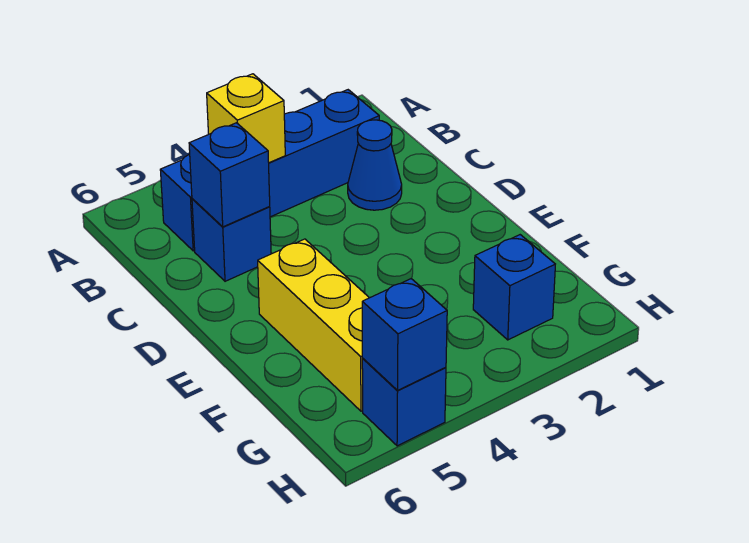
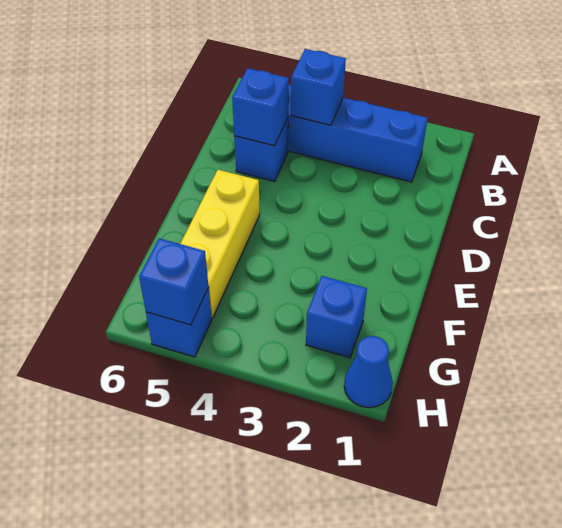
yellow brick B4 level 2 -> blue brick B4 level 2
blue cone C2 level 1 -> blue cone H1 level 1

